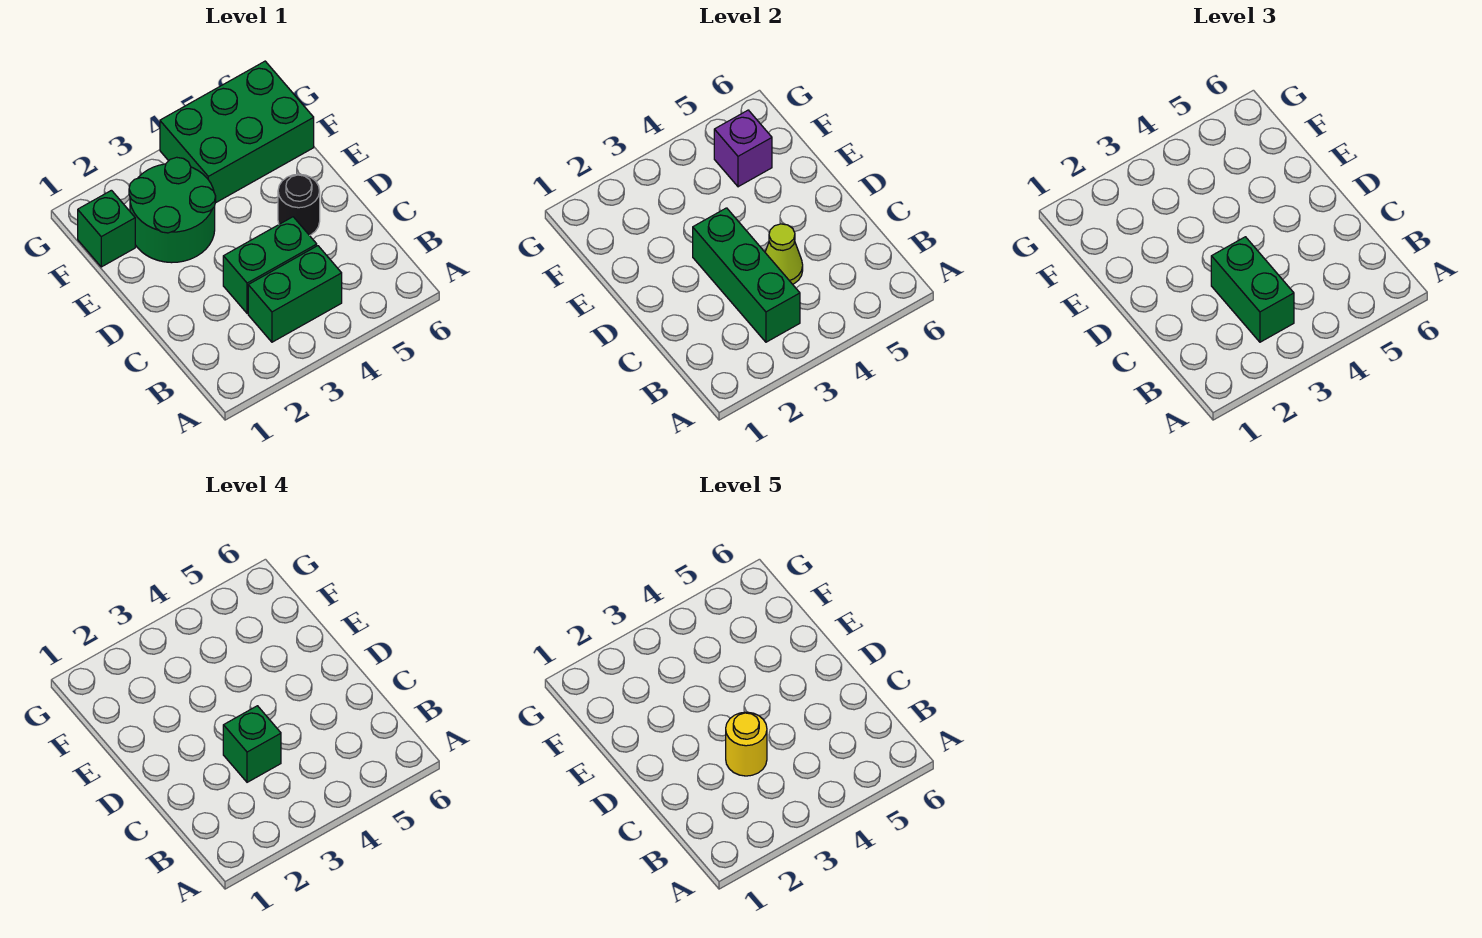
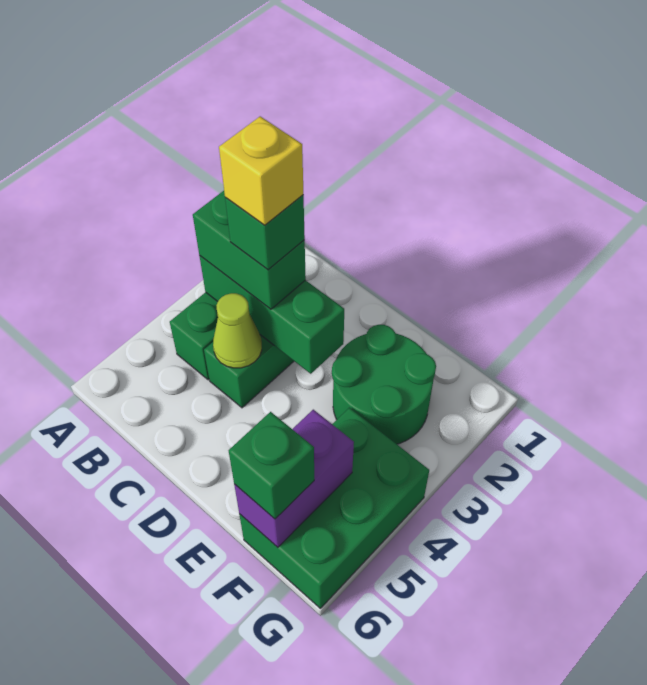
yellow round brick C3 level 5 -> yellow brick C3 level 5
black round brick D5 level 1 -> none
green brick F1 level 1 -> green brick F6 level 3
purple brick F5 level 2 -> purple brick F5:F6 level 2

